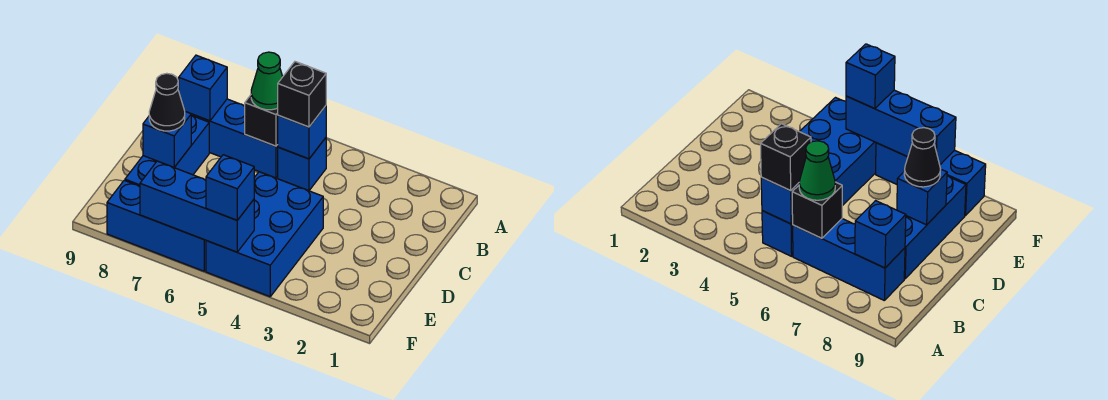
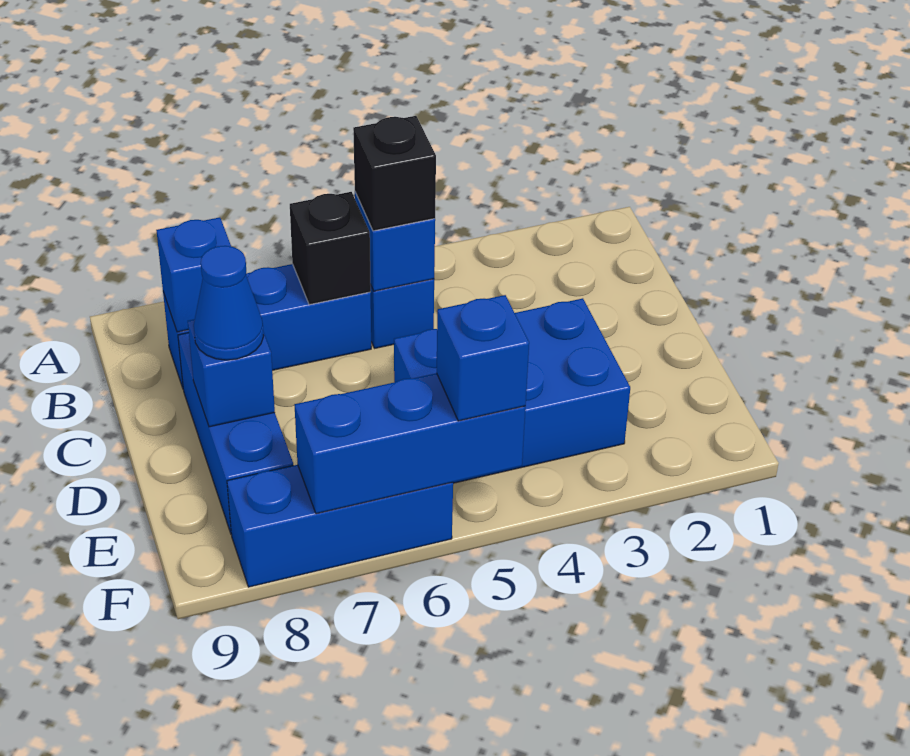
green cone B6 level 3 -> none
blue brick D4:F5 level 1 -> blue brick D3:E5 level 1
black cone D8 level 3 -> blue cone D8 level 3

